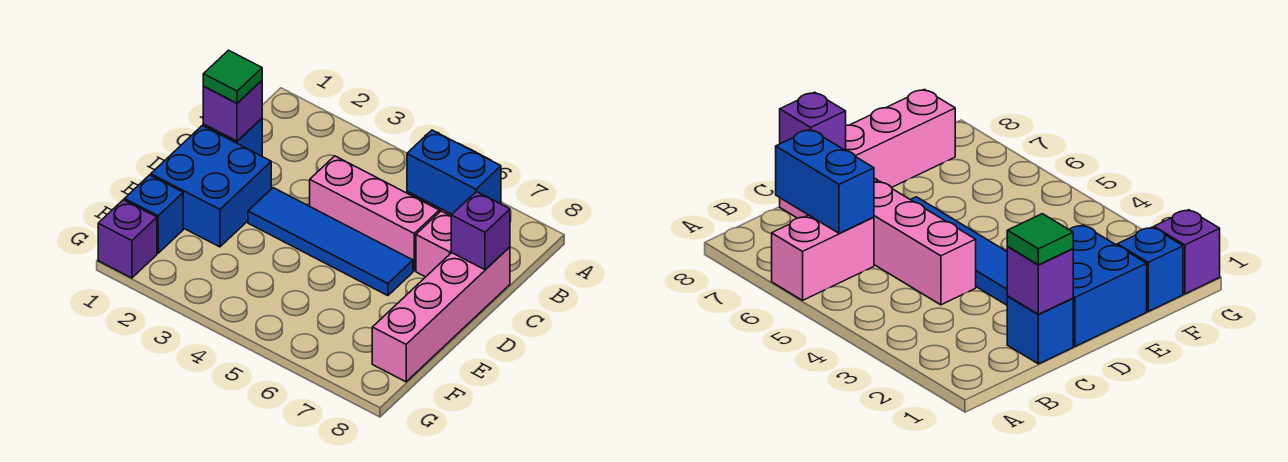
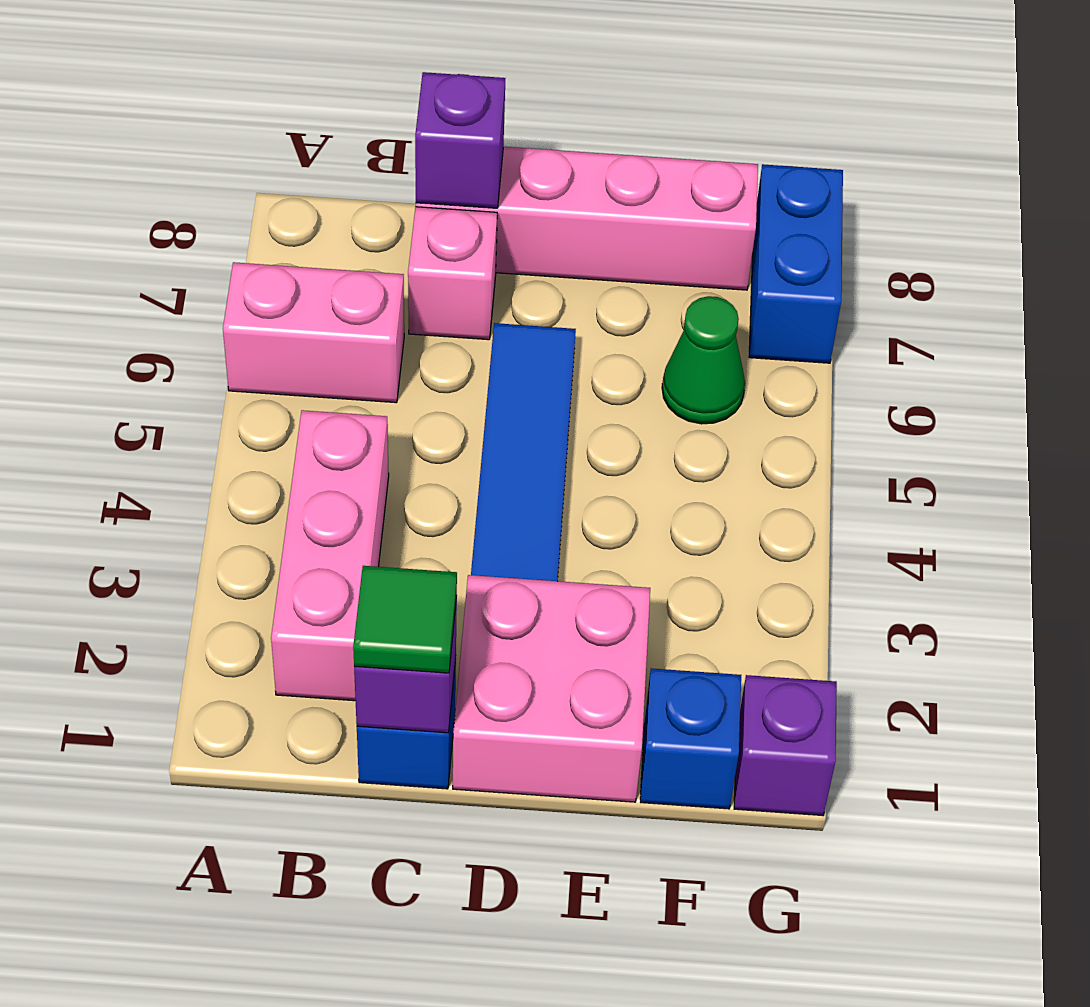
blue brick B6:B7 level 2 -> blue brick G7:G8 level 1
pink brick C4:C6 level 1 -> pink brick B2:B4 level 1
blue brick D1:E2 level 1 -> pink brick D1:E2 level 1
none -> green cone F6 level 1

